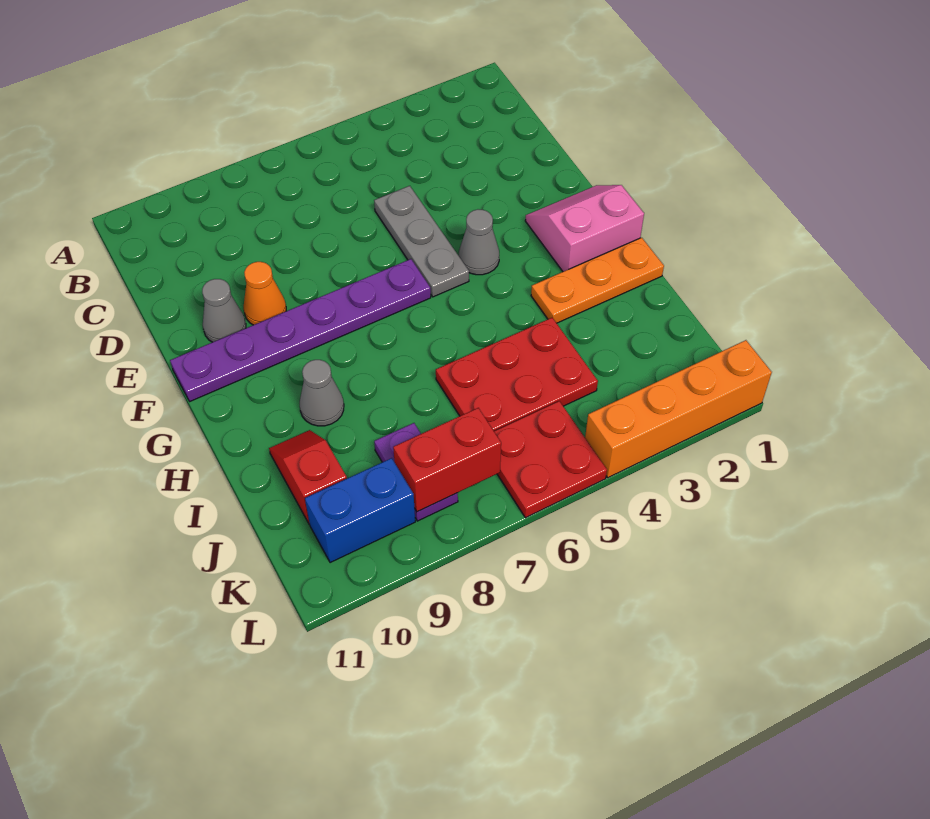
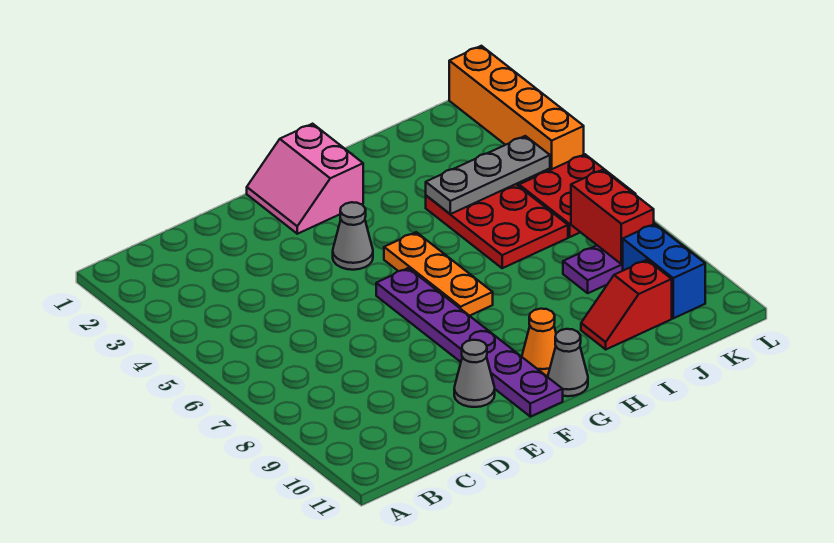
grey plate D5:F5 level 1 -> grey plate I4:K4 level 2
orange cone E9 level 1 -> orange cone G10 level 1
orange plate H1:H3 level 1 -> orange plate G5:G7 level 1
grey cone H9 level 1 -> grey cone G11 level 1

